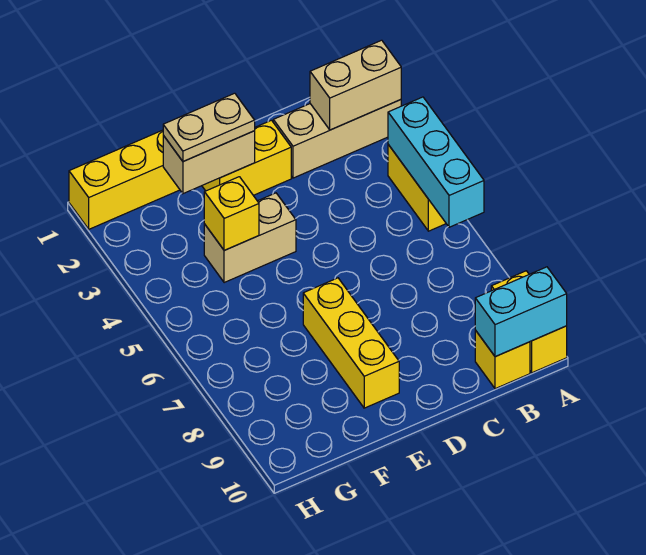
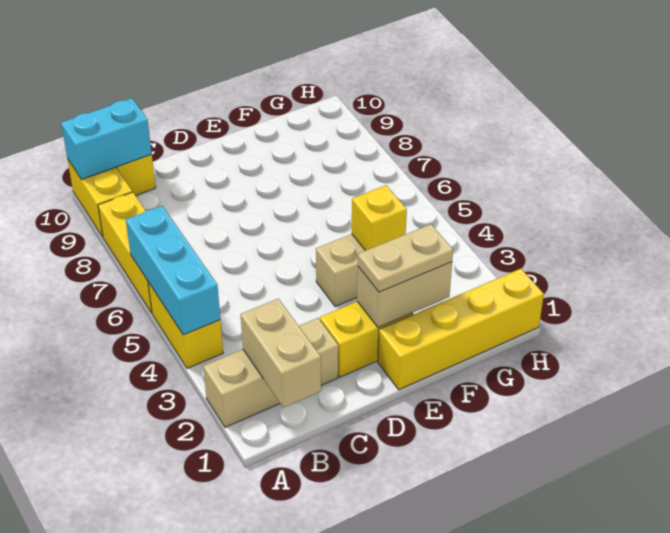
tan brick A2:B2 level 2 -> tan brick B1:B2 level 2
yellow brick E7:E9 level 1 -> yellow brick A6:A8 level 1

